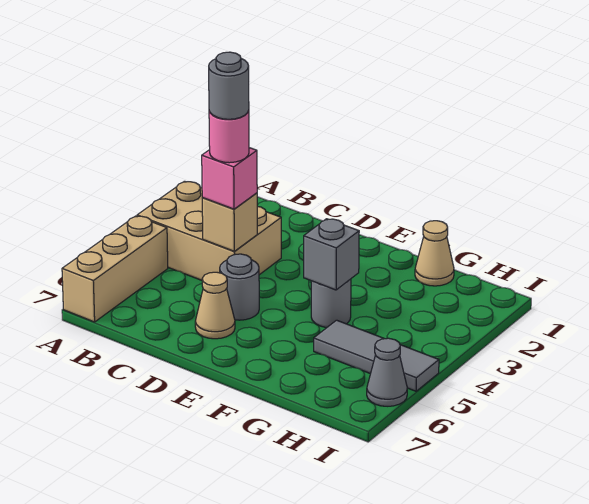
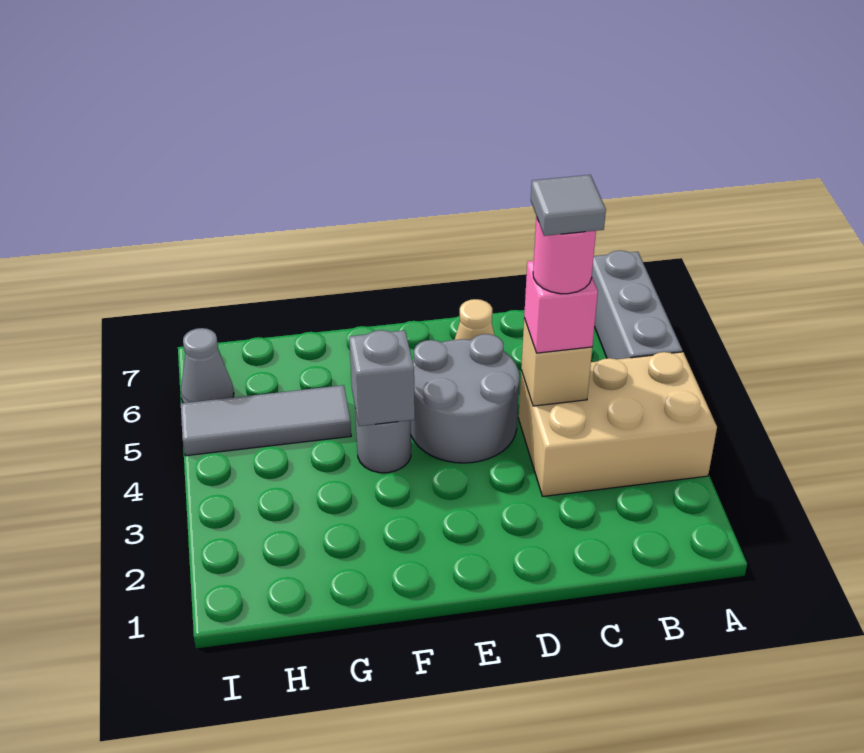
tan brick A5:A7 level 1 -> grey brick A5:A7 level 1
grey round brick C4 level 5 -> grey tile C4 level 5
grey round brick D5 level 1 -> grey round brick D4:E5 level 1
tan cone G1 level 1 -> none

